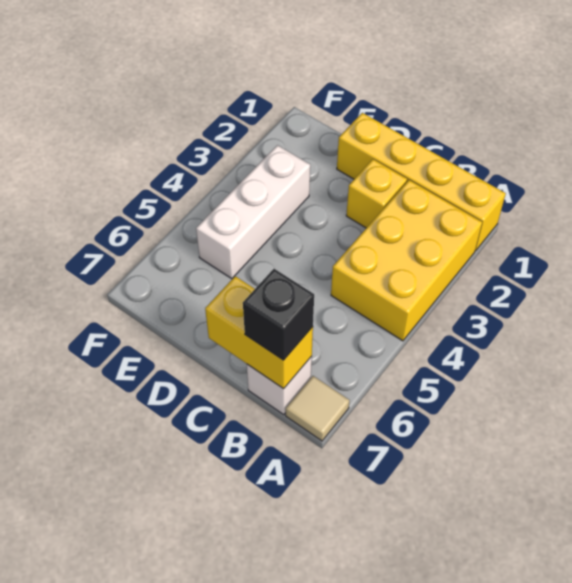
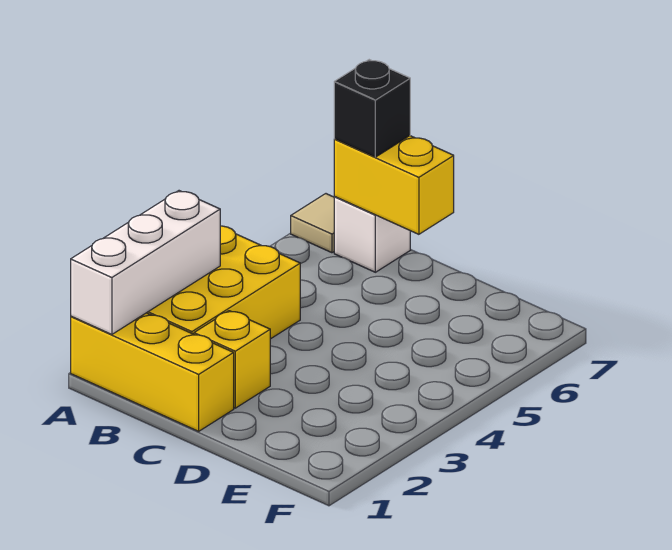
yellow brick A1:D1 level 1 -> yellow brick A1:C1 level 1
white brick E3:E5 level 1 -> white brick A1:A3 level 2

